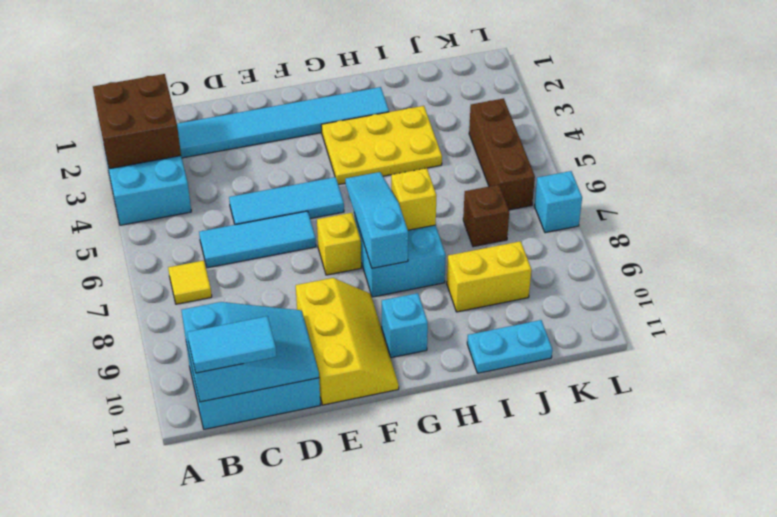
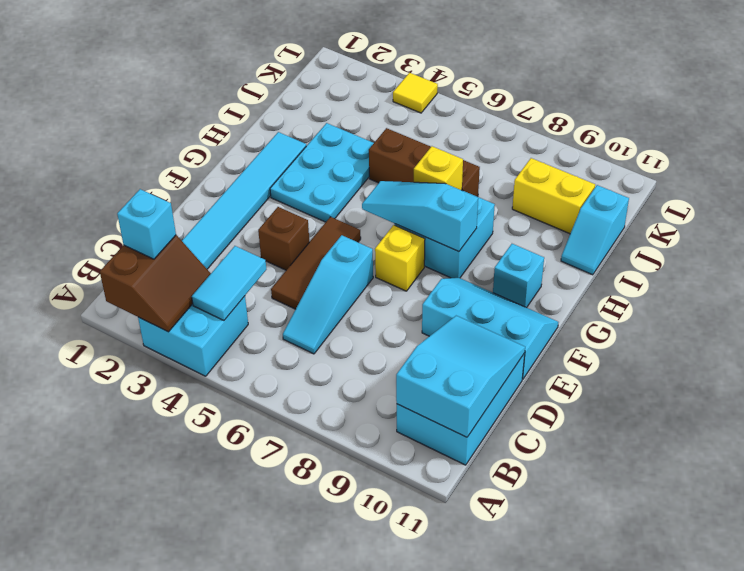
brown brick A2:B3 level 2 -> brown slope A2:B3 level 2 top 2
yellow tile B7 level 1 -> yellow tile L4 level 1
cyan tile B11:C11 level 3 -> cyan tile B4:C4 level 2
cyan tile C6:E6 level 1 -> cyan slope C6:E6 level 1 top E
cyan tile D5:F5 level 1 -> brown tile D5:F5 level 1
yellow slope E9:F11 level 1 top E -> cyan slope E9:F11 level 1 top E
yellow plate G3:I4 level 1 -> cyan plate G3:I4 level 1
yellow brick I9:J9 level 1 -> yellow brick J9:J10 level 1
cyan plate I11:J11 level 1 -> cyan slope I11:J11 level 1 top J
brown brick J7 level 1 -> brown brick E4 level 1
brown brick K4:K6 level 1 -> brown brick I5:I7 level 1
cyan brick L7 level 1 -> cyan brick B2 level 3

